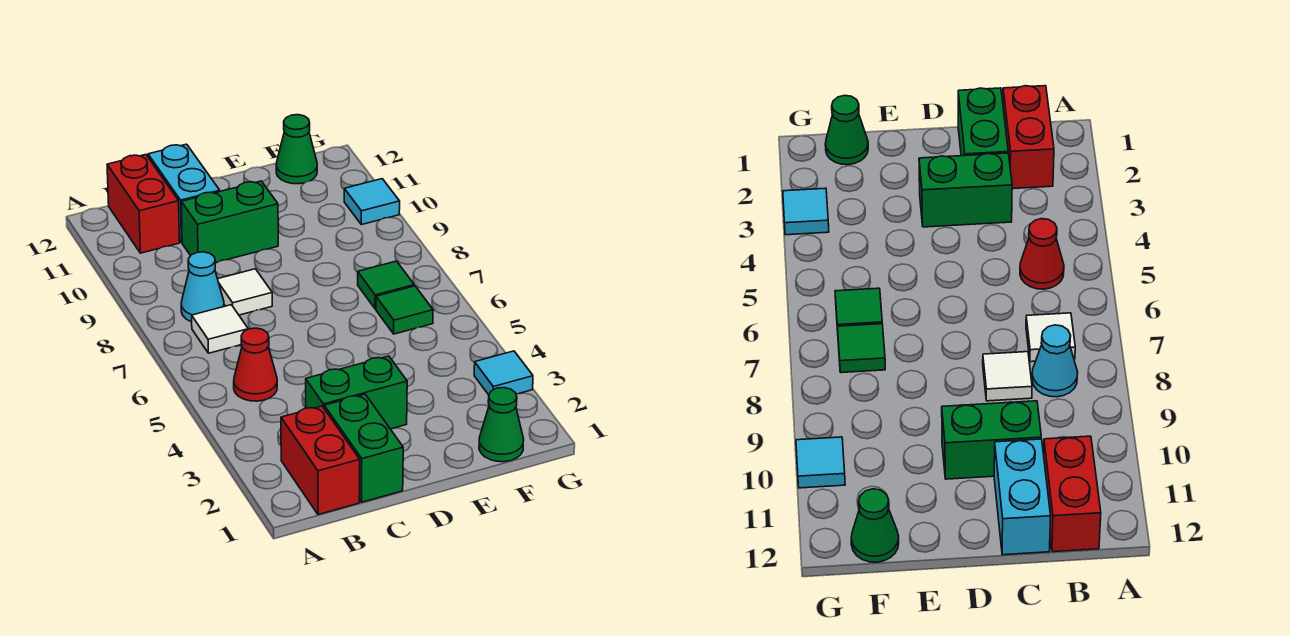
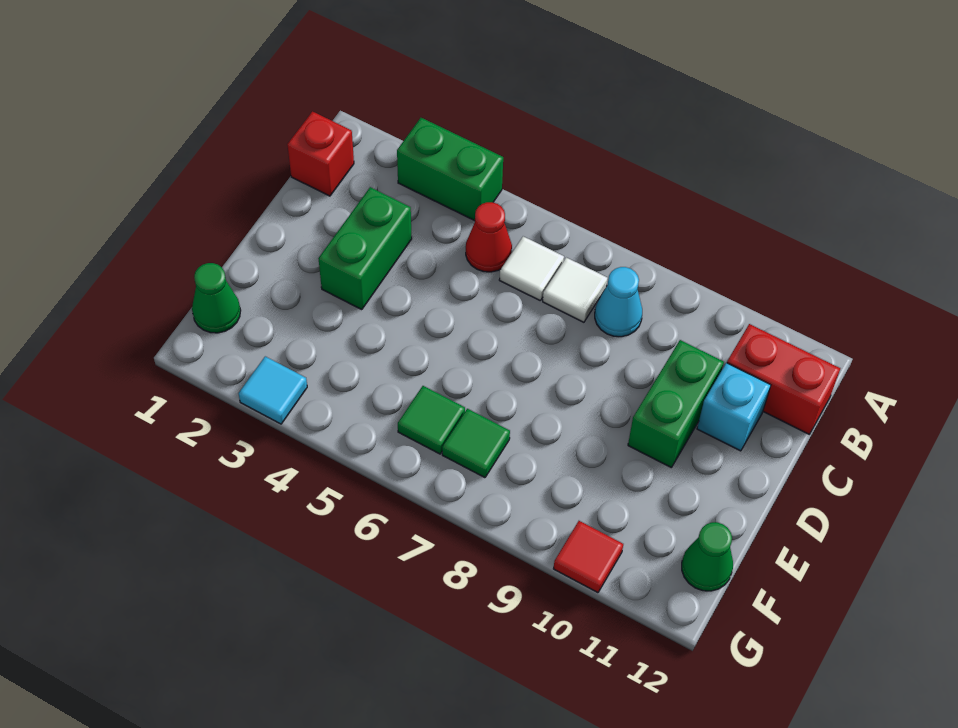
red brick B1:B2 level 1 -> red brick B1 level 1
green brick C1:C2 level 1 -> green brick A3:A4 level 1
white tile C8 level 1 -> white tile B6 level 1
cyan brick C11:C12 level 1 -> cyan brick C11 level 1
cyan tile G10 level 1 -> red tile G10 level 1

